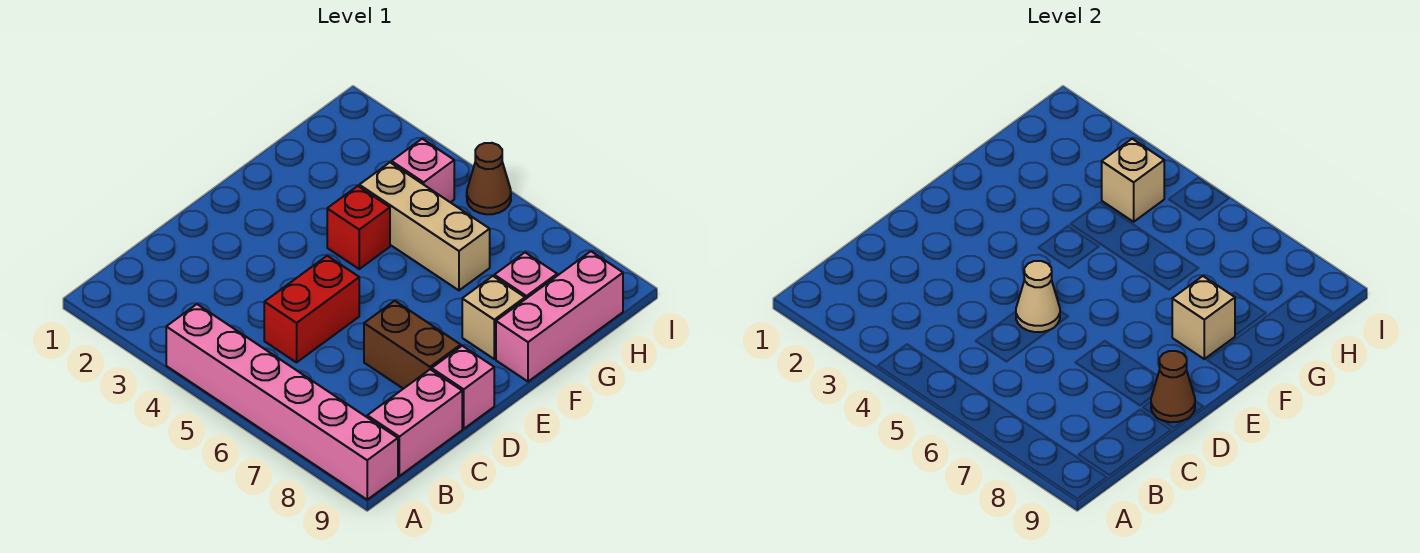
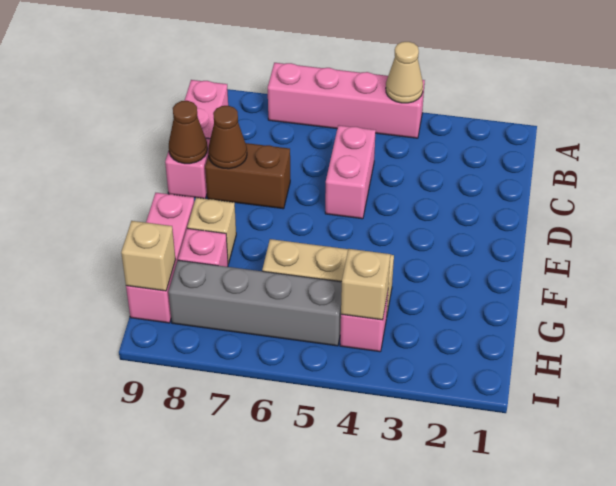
pink brick A4:A9 level 1 -> pink brick A4:A7 level 1
red brick C5:D5 level 1 -> pink brick C5:D5 level 1
tan cone D5 level 2 -> tan cone A4 level 2
red brick F4 level 1 -> none
tan brick F8 level 2 -> tan brick H9 level 2
none -> grey brick H5:H8 level 1
brown cone I5 level 1 -> brown cone D8 level 2

